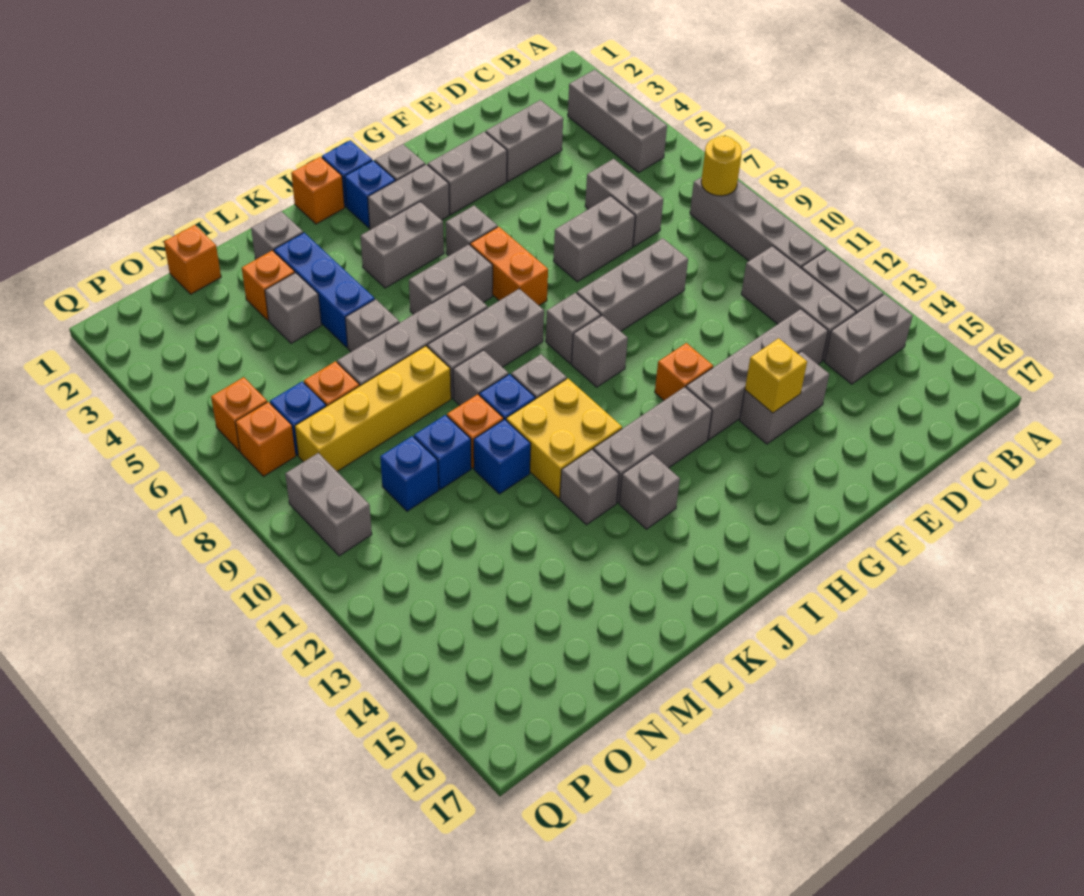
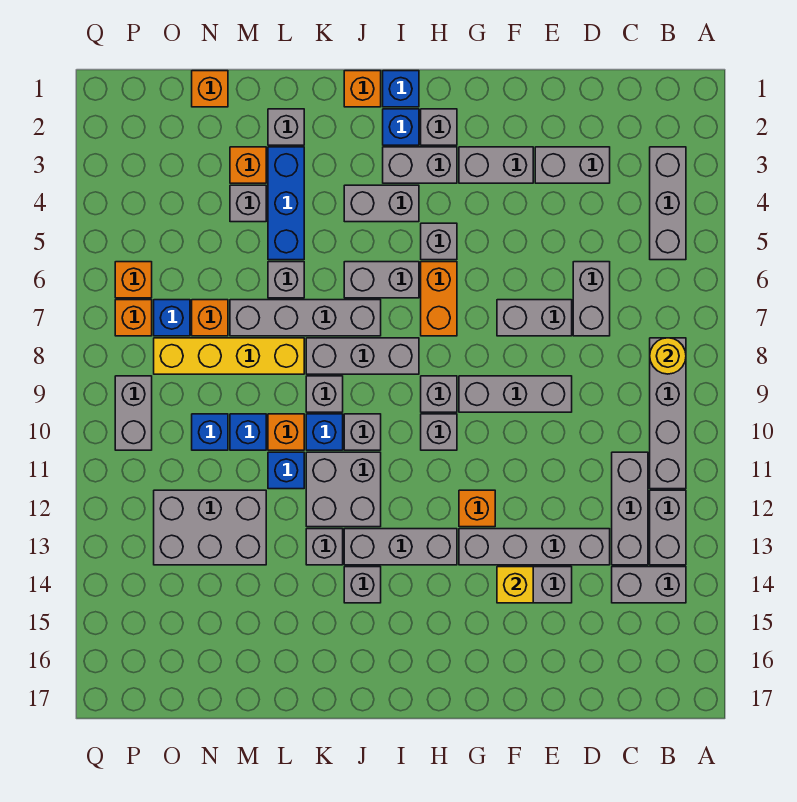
yellow brick J11:K12 level 1 -> grey brick J11:K12 level 1
none -> grey brick M12:O13 level 1

